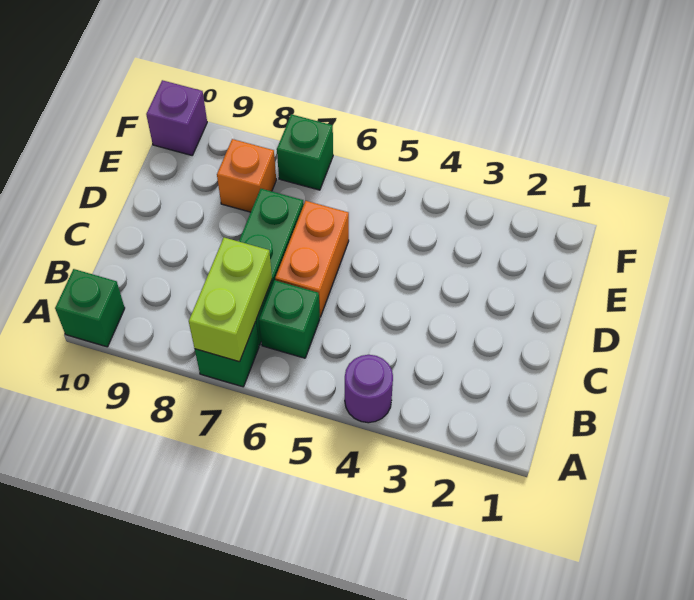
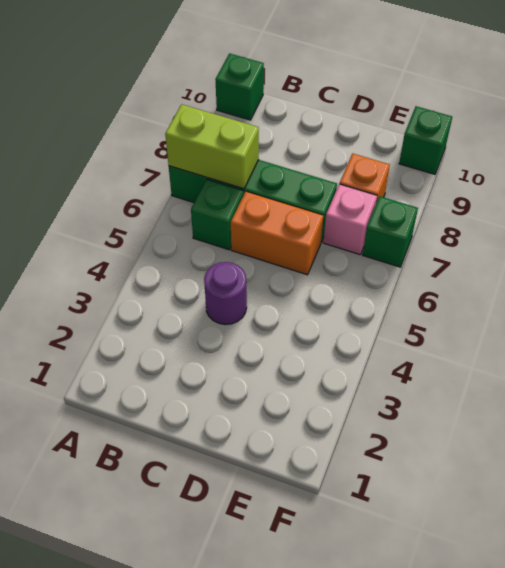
purple round brick A4 level 1 -> purple round brick C4 level 1
none -> pink brick E7 level 1
purple brick F10 level 1 -> green brick F10 level 1

